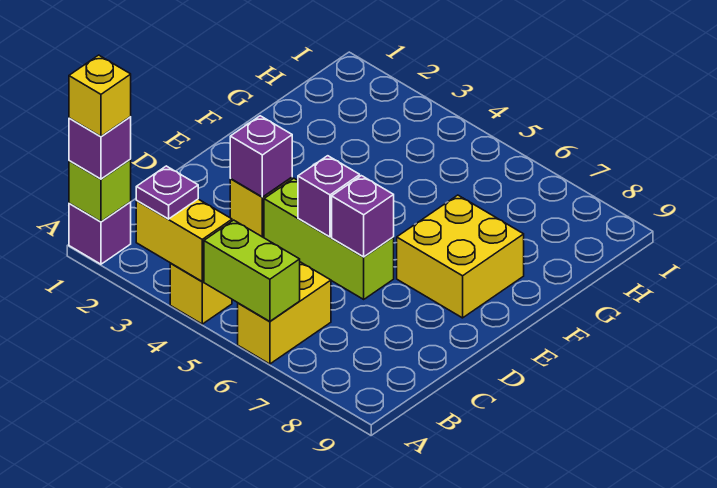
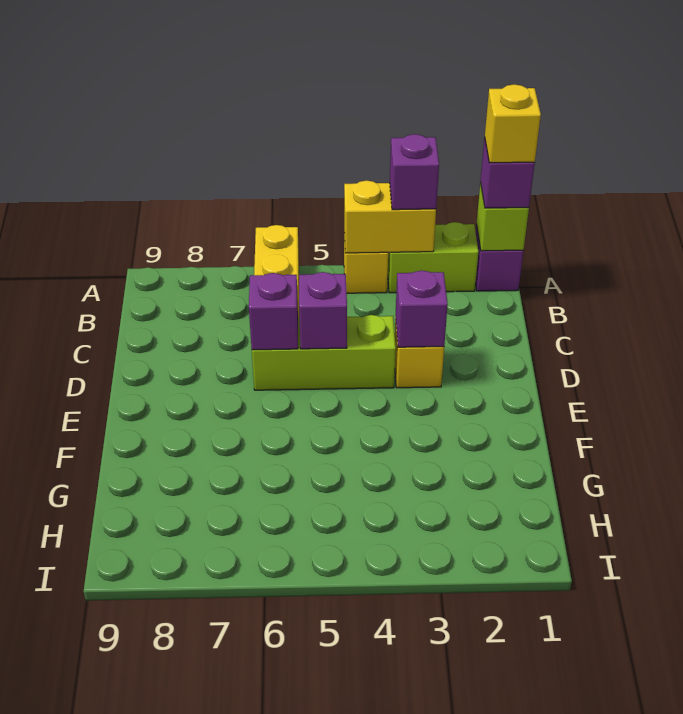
purple plate A3 level 3 -> purple brick A3 level 3
lime brick A5:A6 level 2 -> lime brick A2:A3 level 1
yellow brick E7:F8 level 1 -> none

